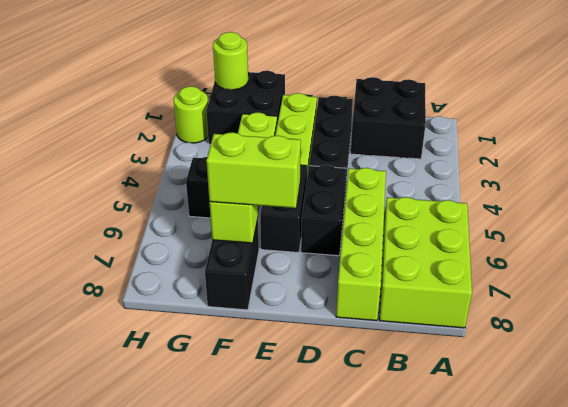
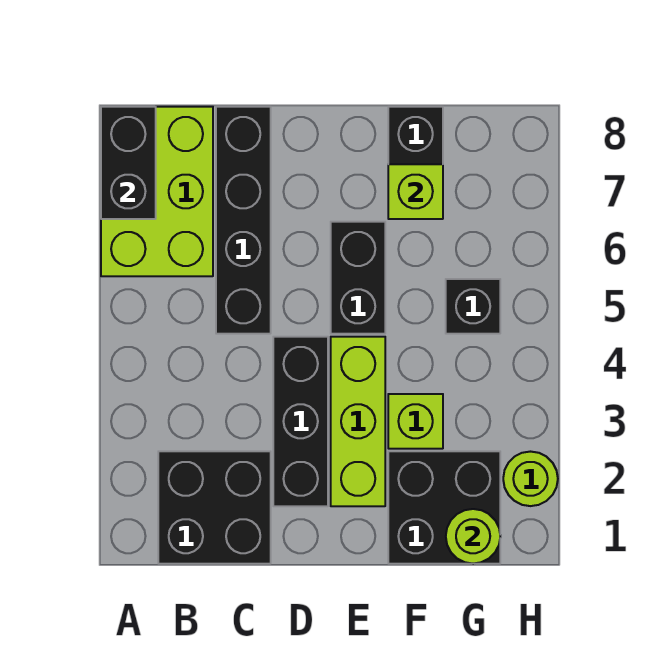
lime brick C5:C8 level 1 -> black brick C5:C8 level 1
black brick D5:D6 level 1 -> black brick A7:A8 level 2
lime brick E7:F7 level 3 -> none

